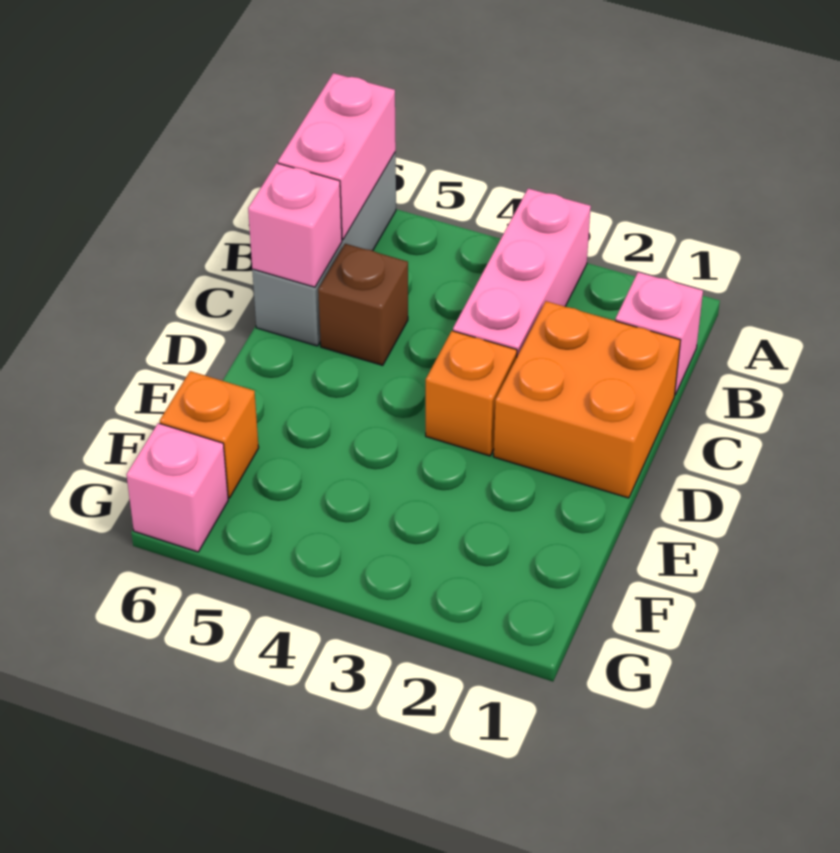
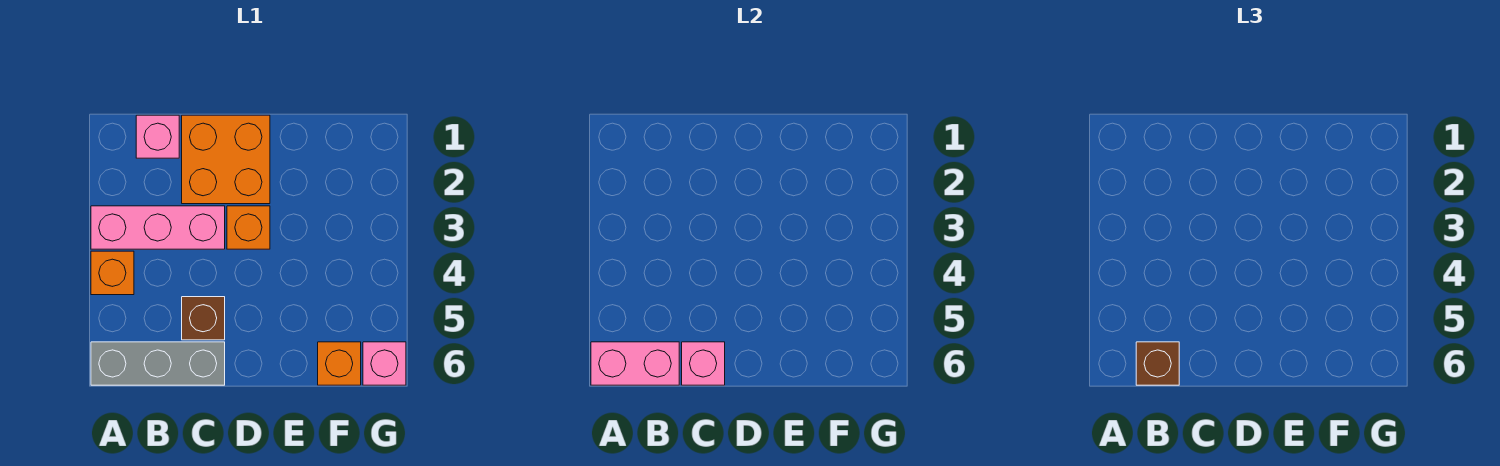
none -> orange brick A4 level 1
none -> brown brick B6 level 3

